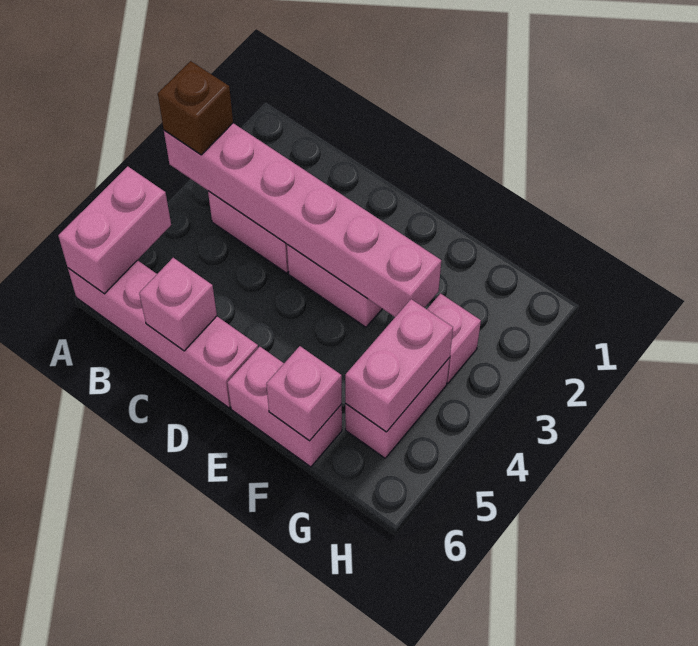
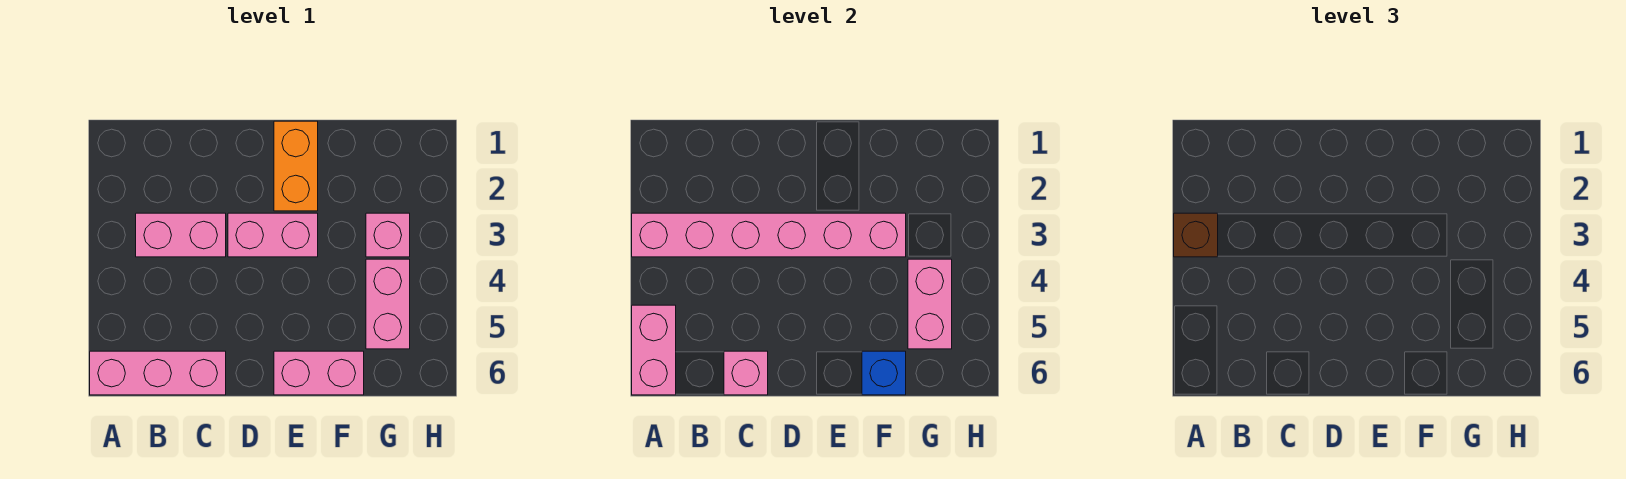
pink brick A6:D6 level 1 -> pink brick A6:C6 level 1
none -> orange brick E1:E2 level 1
pink brick F6 level 2 -> blue brick F6 level 2

